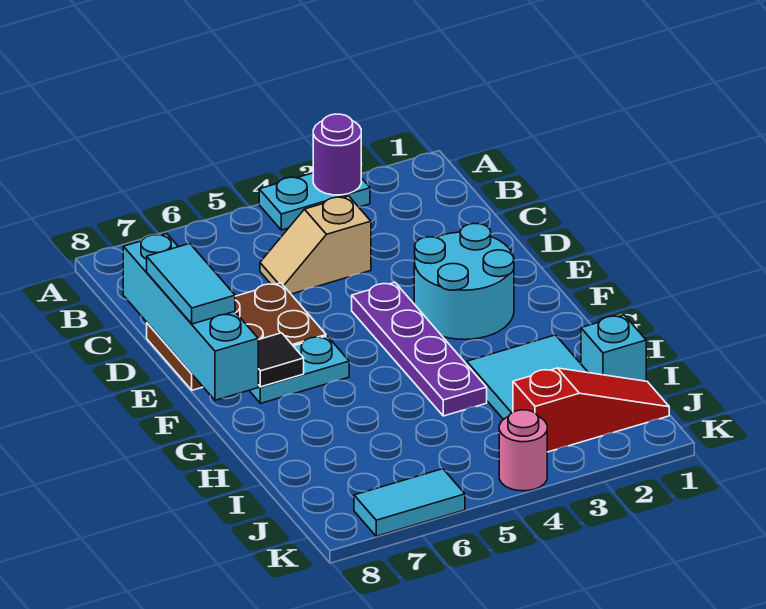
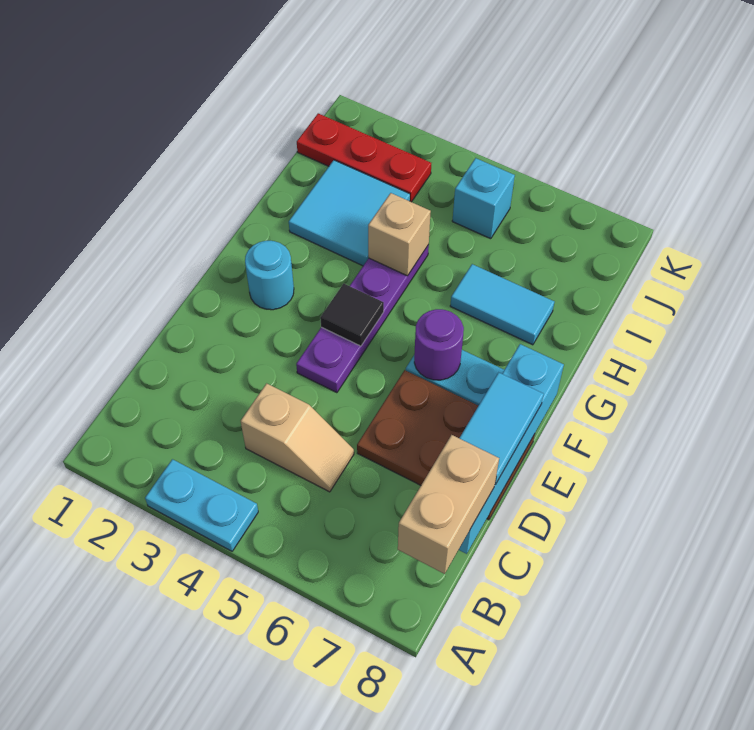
purple round brick A3 level 2 -> purple round brick F6 level 2
none -> tan brick B8:C8 level 3
cyan round brick E2:F3 level 1 -> cyan round brick F2 level 1
black tile F7 level 2 -> black tile F4 level 2
none -> tan brick H4 level 2
cyan brick I1 level 1 -> cyan brick J5 level 1
red slope J1:J3 level 1 top 3 -> red plate J1:J3 level 1
pink round brick K4 level 1 -> none
cyan tile K6:K7 level 1 -> cyan tile H6:H7 level 1

